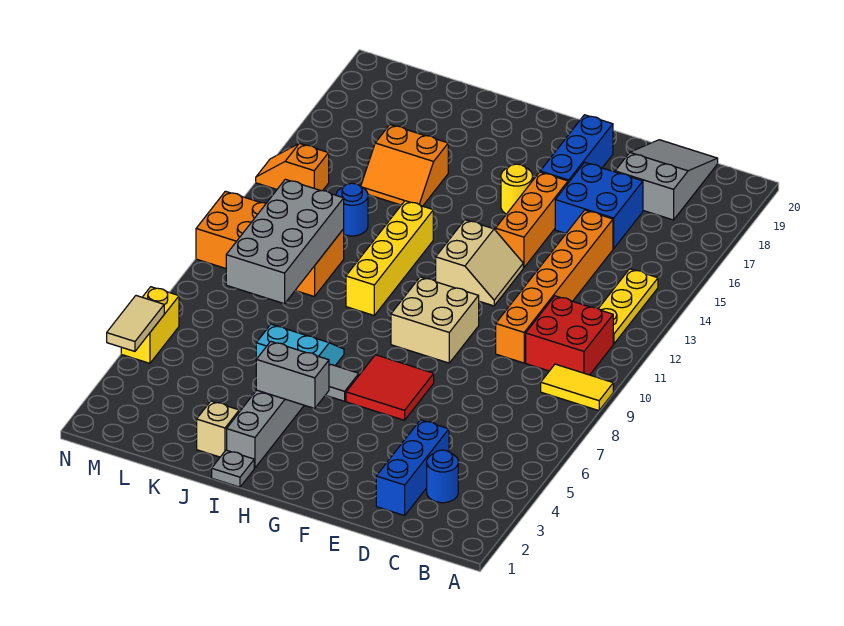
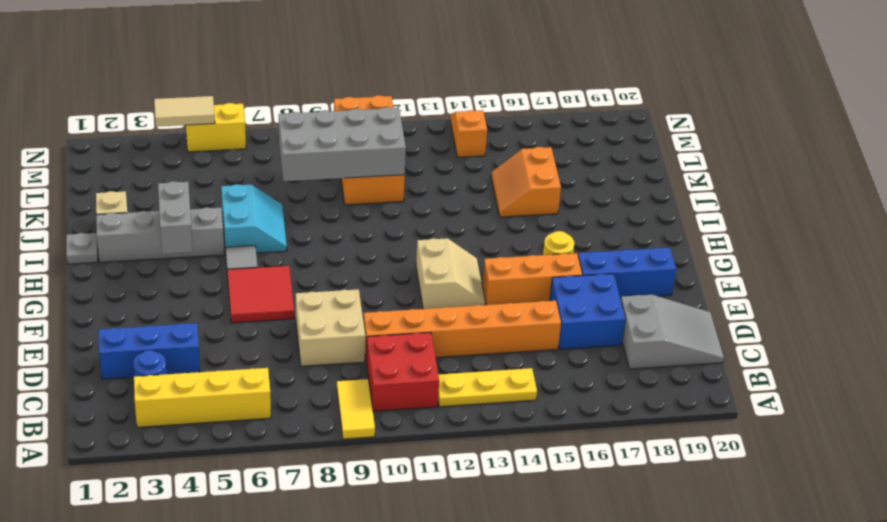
tan brick F9:G10 level 1 -> tan brick D8:E9 level 1
tan slope F12:G13 level 1 top G -> tan slope F12:G13 level 1 top 12
yellow brick I10:I13 level 1 -> yellow brick B3:B6 level 1
blue round brick K13 level 1 -> none

